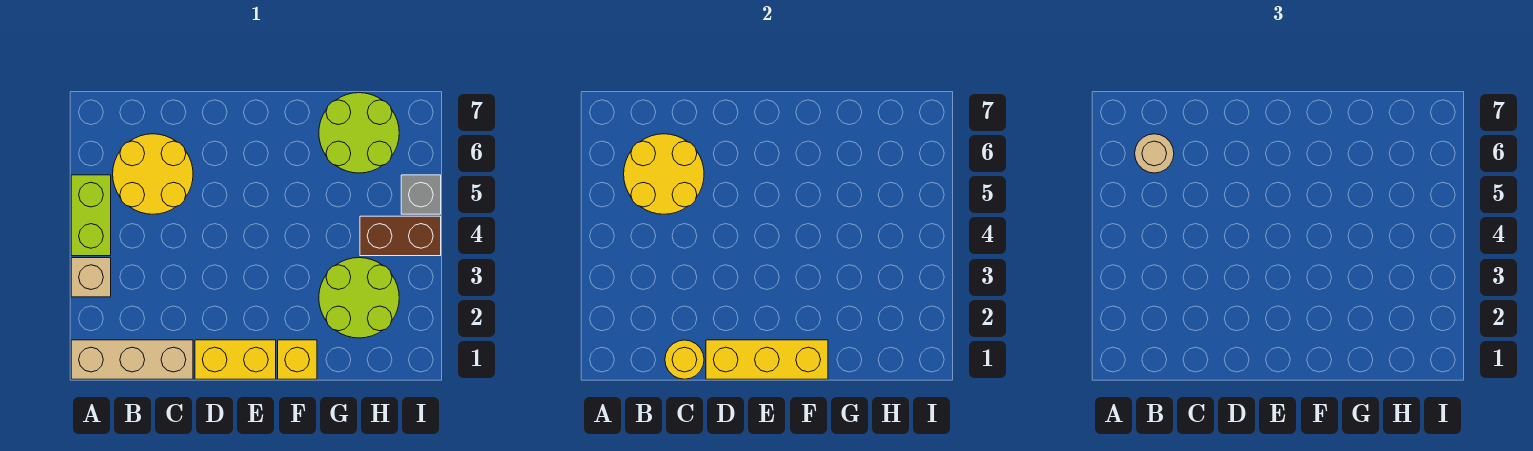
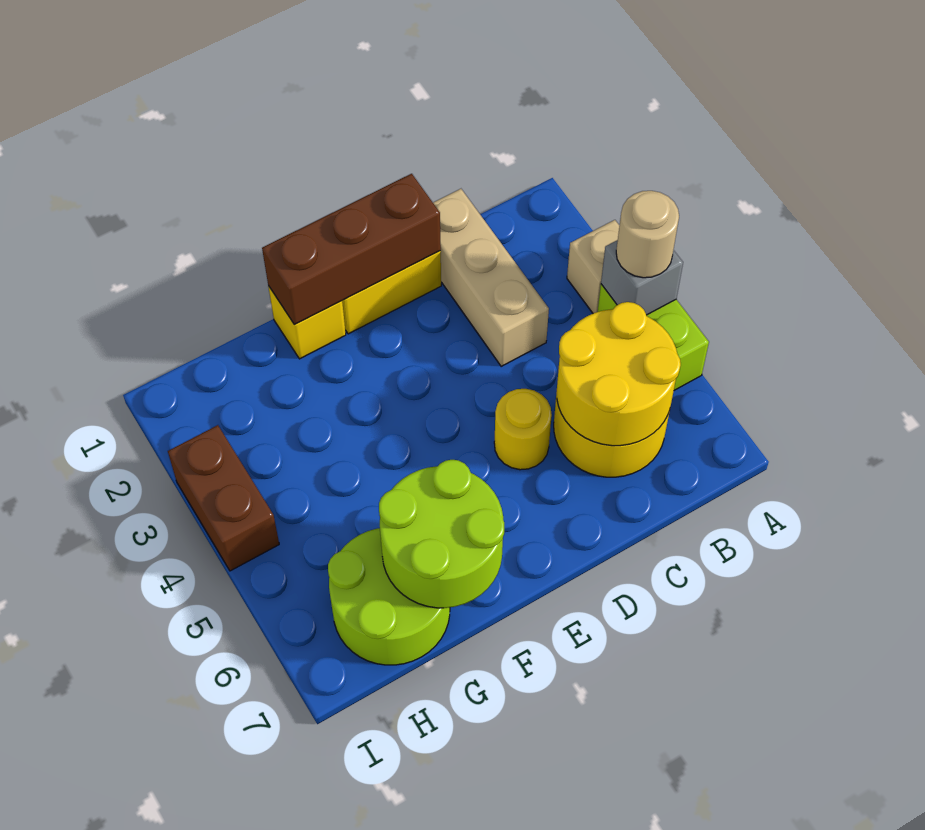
tan brick A1:C1 level 1 -> tan brick C1:C3 level 1
tan round brick B6 level 3 -> tan round brick A4 level 3
yellow round brick C1 level 2 -> yellow round brick D5 level 1
yellow brick D1:F1 level 2 -> brown brick D1:F1 level 2
lime round brick G2:H3 level 1 -> lime round brick F6:G7 level 2
brown brick H4:I4 level 1 -> brown brick I3:I4 level 1
grey brick I5 level 1 -> grey brick A4 level 2

